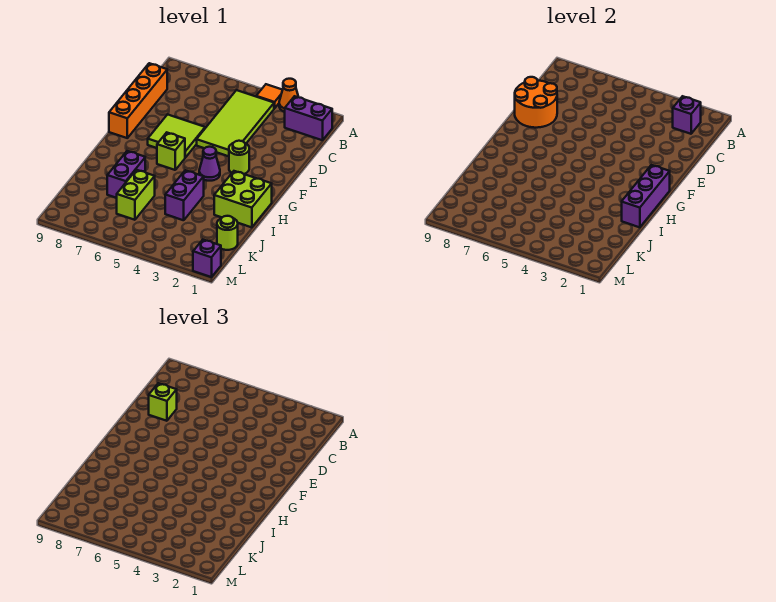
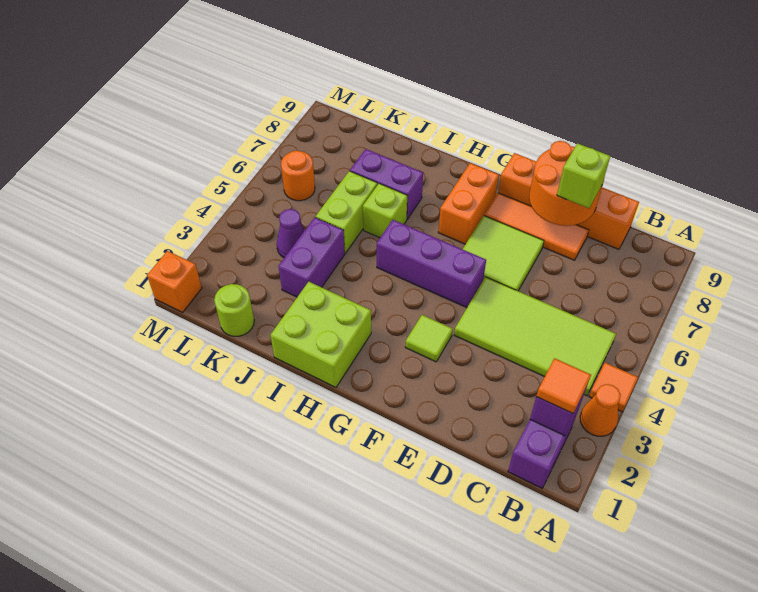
none -> orange tile B2 level 3
none -> orange tile D8:F8 level 1
lime round brick F3 level 1 -> lime tile F3 level 1
purple brick G1:I1 level 2 -> purple brick F5:H5 level 1
purple cone G4 level 1 -> purple cone K4 level 1
lime brick G6 level 1 -> lime brick I6 level 1
none -> orange brick G7:G8 level 1
purple brick I4:J4 level 1 -> purple brick J3:J4 level 1
lime brick J6:K6 level 1 -> lime brick J5:J6 level 1
none -> orange round brick L6 level 1
purple brick M1 level 1 -> orange brick M1 level 1

